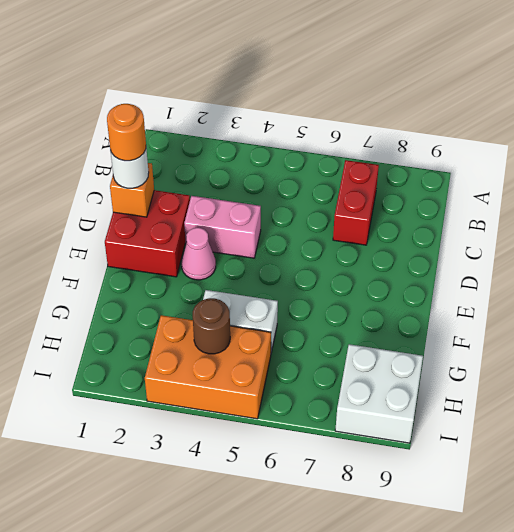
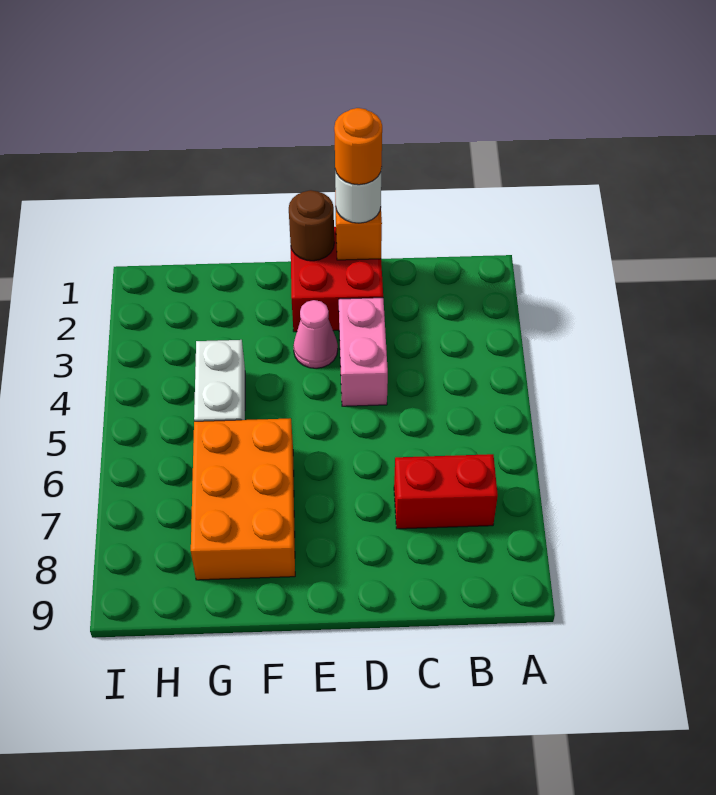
orange brick H3:I5 level 1 -> orange brick F6:G8 level 1
brown round brick H4 level 2 -> brown round brick E1 level 2
white brick H8:I9 level 1 -> none

